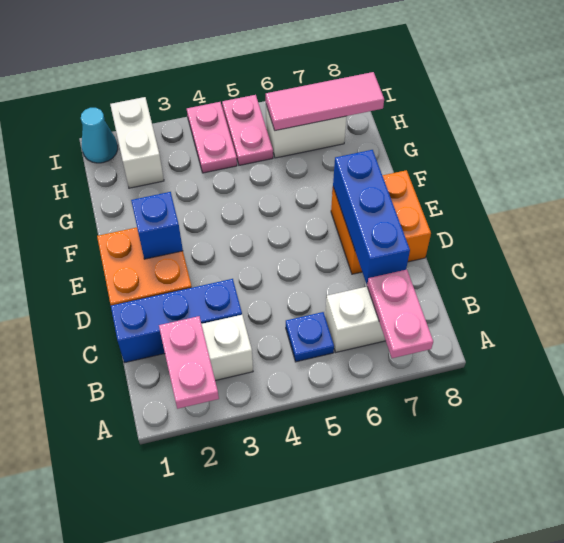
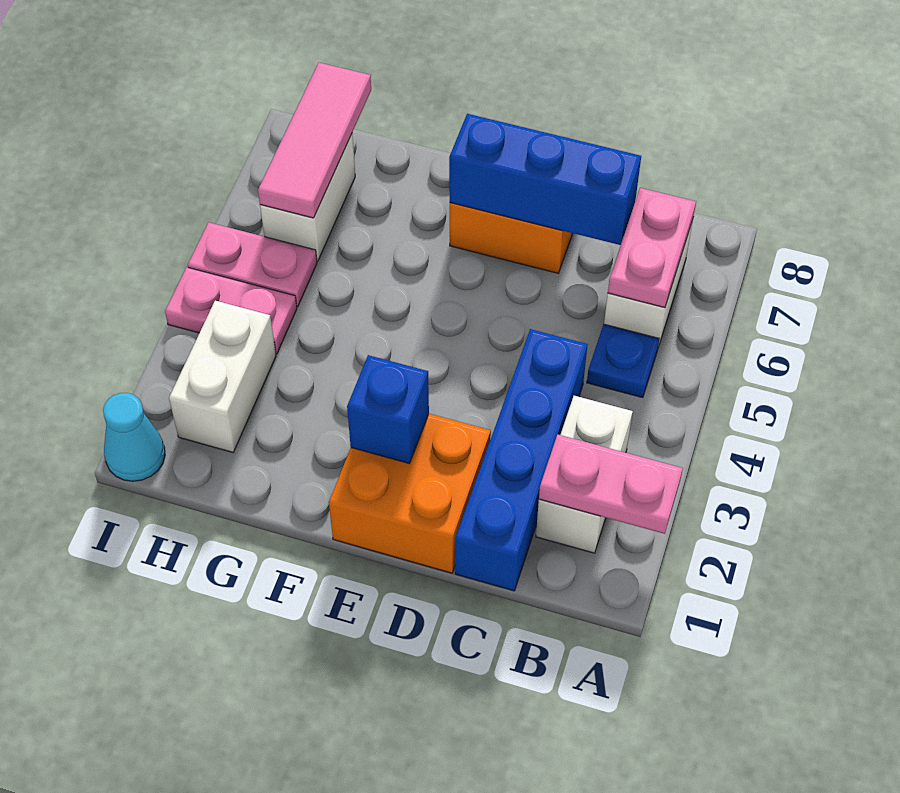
pink plate A7:B7 level 2 -> pink plate B6:B7 level 2
blue brick C1:C3 level 1 -> blue brick C1:C4 level 1
white brick H2:I2 level 1 -> white brick H2:H3 level 1

